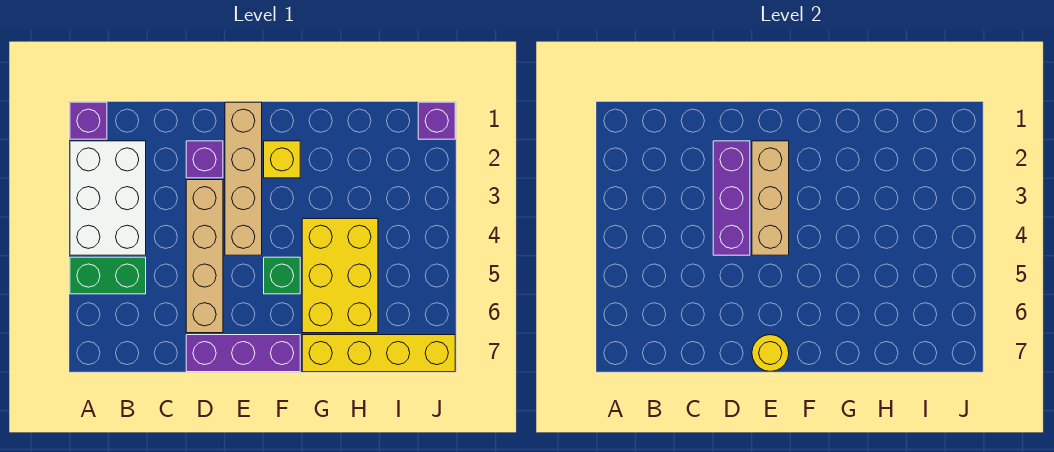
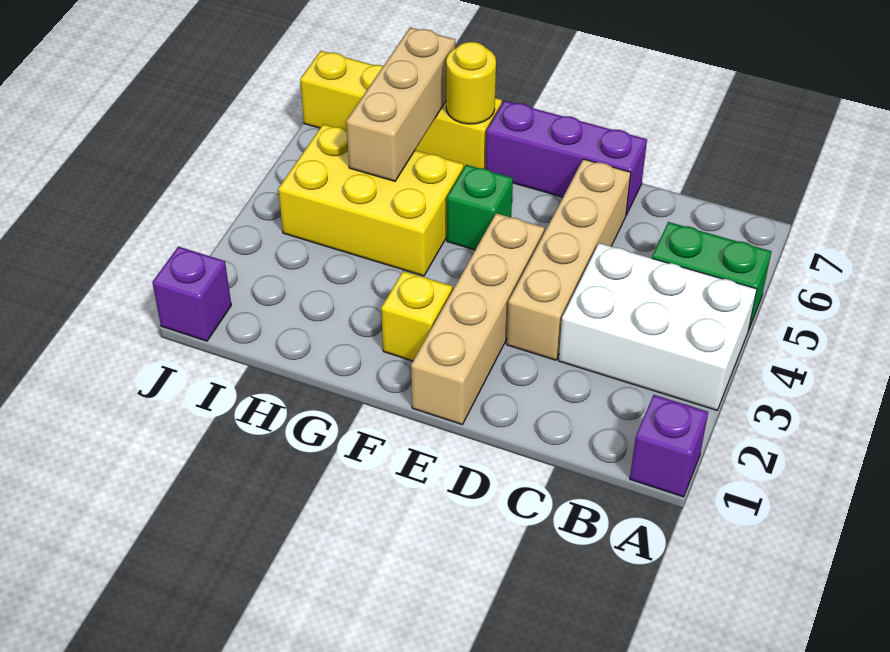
white brick A2:B4 level 1 -> white brick A3:C4 level 1
purple brick D2 level 1 -> none
purple brick D2:D4 level 2 -> none
tan brick E2:E4 level 2 -> tan brick H5:H7 level 2
yellow round brick E7 level 2 -> yellow round brick G7 level 2
yellow brick G4:H6 level 1 -> yellow brick G4:I5 level 1

